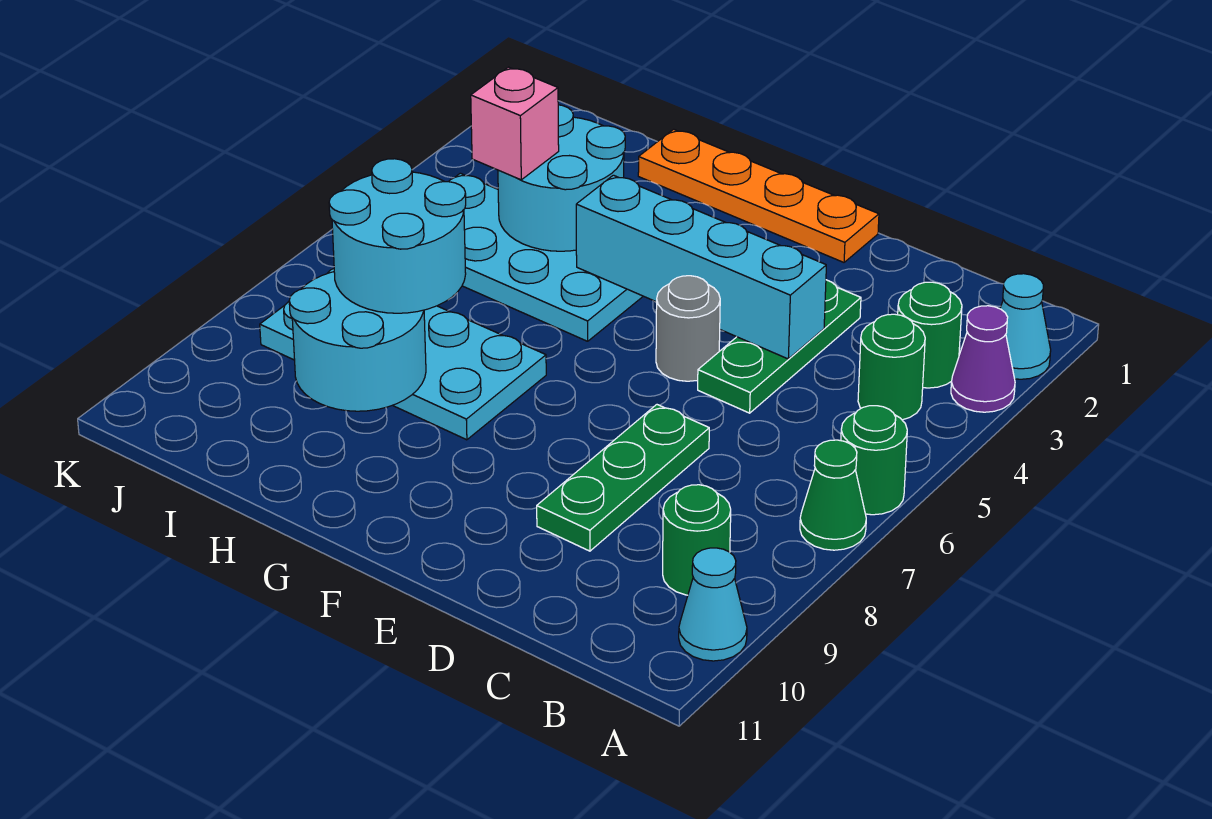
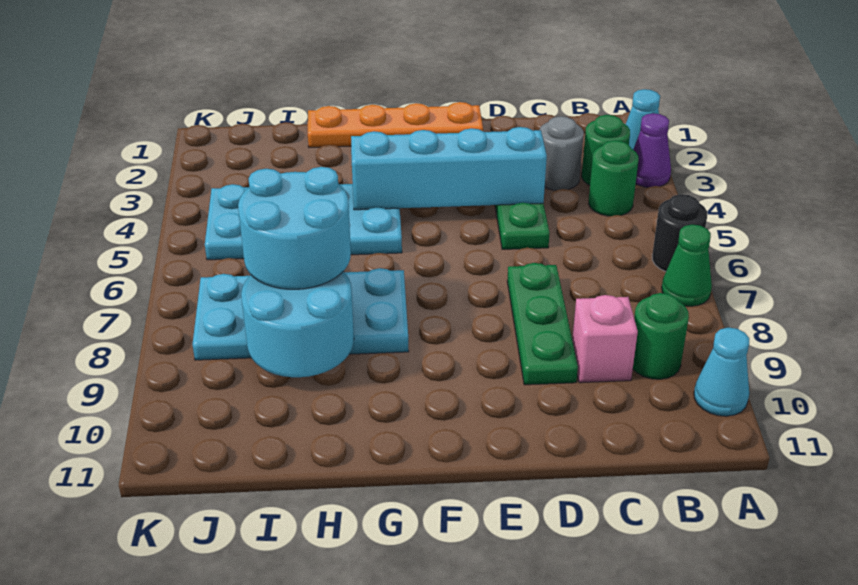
green round brick A6 level 1 -> black round brick A6 level 1
grey round brick E5 level 1 -> grey round brick C3 level 1
cyan round brick H3:I4 level 2 -> none
pink brick I4 level 3 -> pink brick C9 level 1

